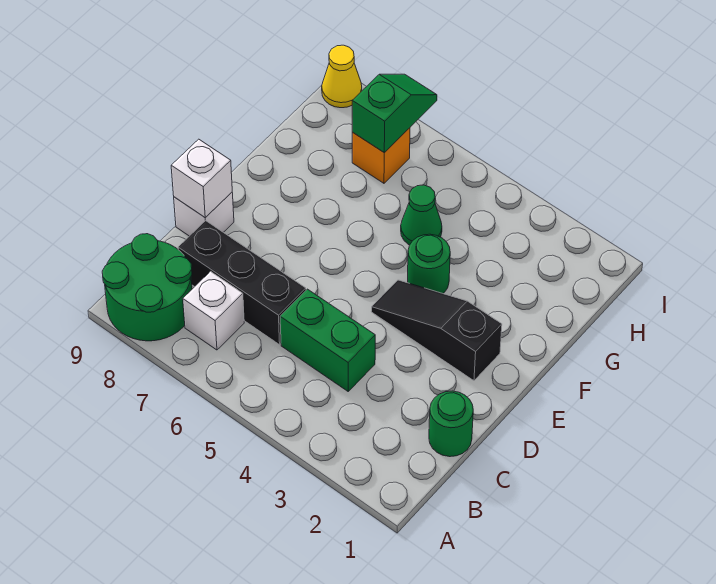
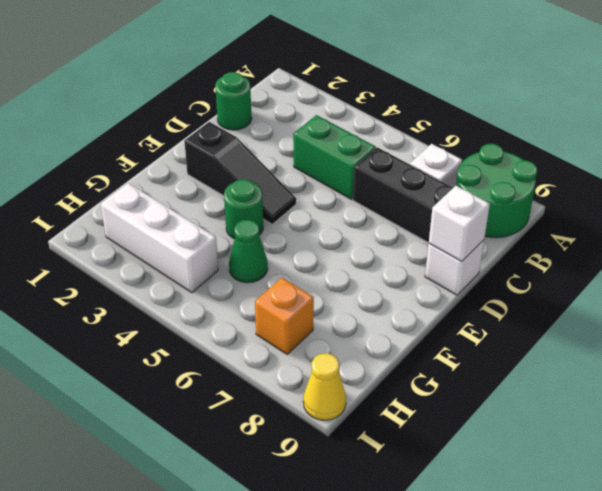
none -> white brick H2:H4 level 1
green slope H7:I7 level 2 top H -> none

